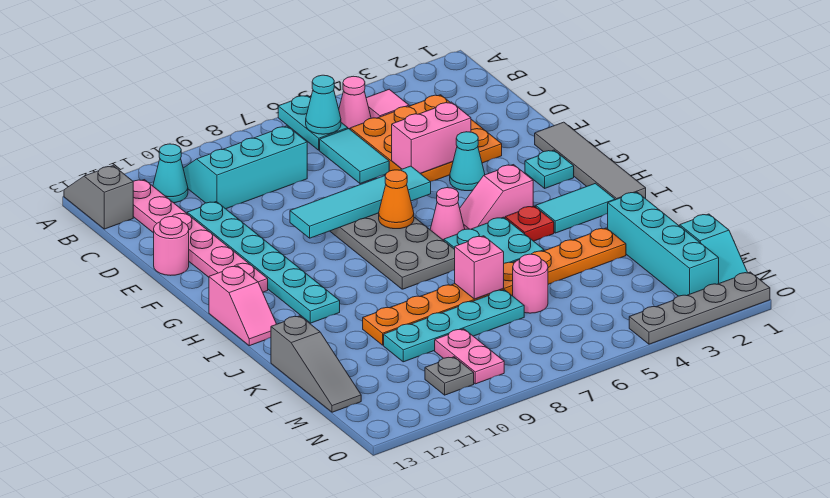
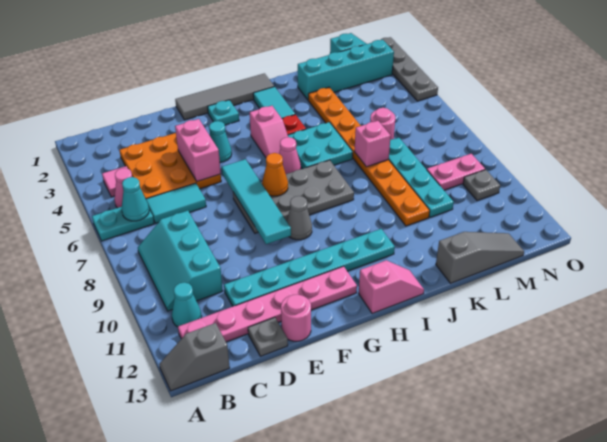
none -> grey plate D13 level 1
none -> grey cone G9 level 1

